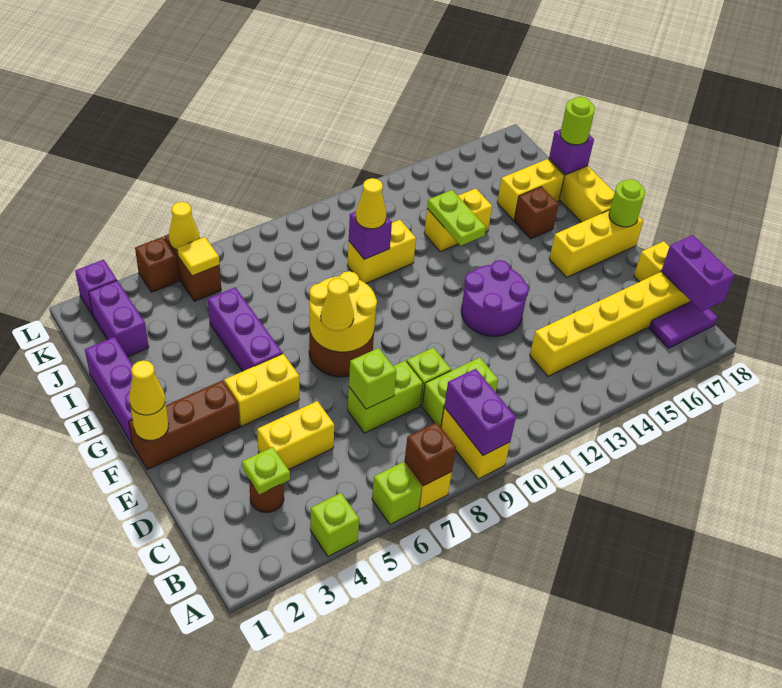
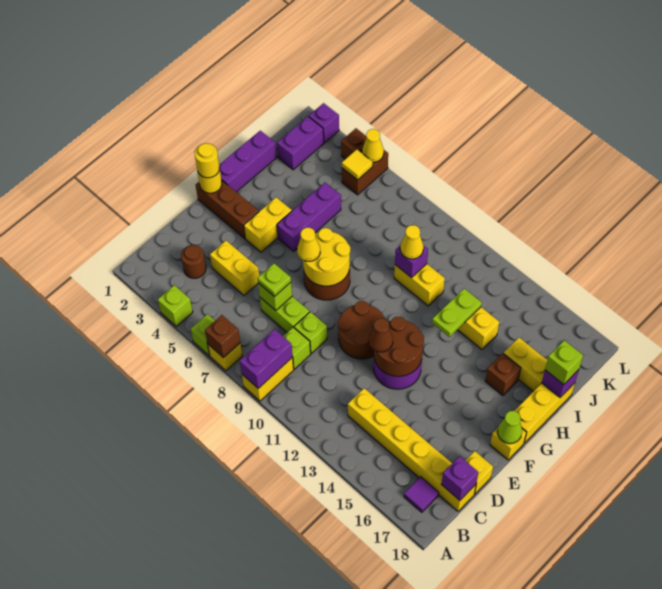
purple tile B17:B18 level 1 -> purple tile B17 level 1
purple brick B18:C18 level 2 -> purple brick C18 level 2
lime plate C3 level 2 -> lime plate D7 level 3
lime brick C9:C10 level 1 -> lime brick C9 level 1
none -> brown round brick E10:F11 level 1
none -> brown round brick E12:F13 level 2
none -> brown cone E12 level 3
yellow cone F1 level 3 -> yellow round brick F1 level 3
yellow brick F4:F5 level 1 -> yellow brick F4:G4 level 1
yellow brick F16:F18 level 1 -> yellow brick F18 level 1
lime round brick F18 level 2 -> lime cone F18 level 2
lime round brick I18 level 3 -> lime brick I18 level 3

